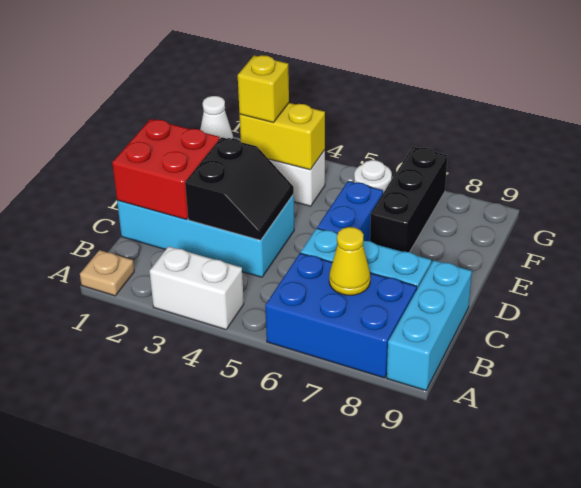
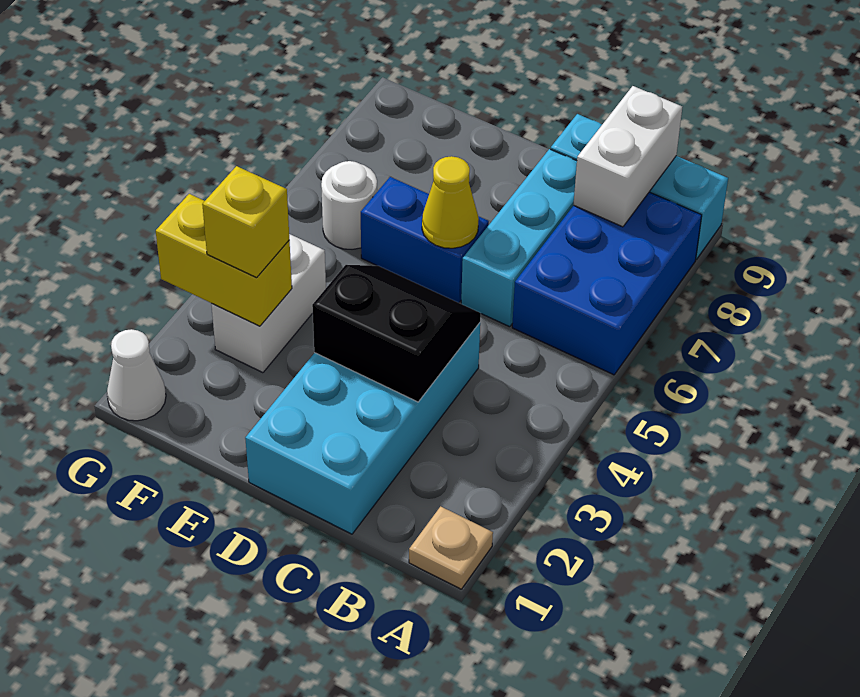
white brick A3:A4 level 1 -> white brick B8:B9 level 2
yellow cone B7 level 2 -> yellow cone D6 level 2
red brick C1:D2 level 2 -> none
black brick E7:G7 level 1 -> none
yellow brick F3:F4 level 2 -> yellow brick F3:G3 level 2

